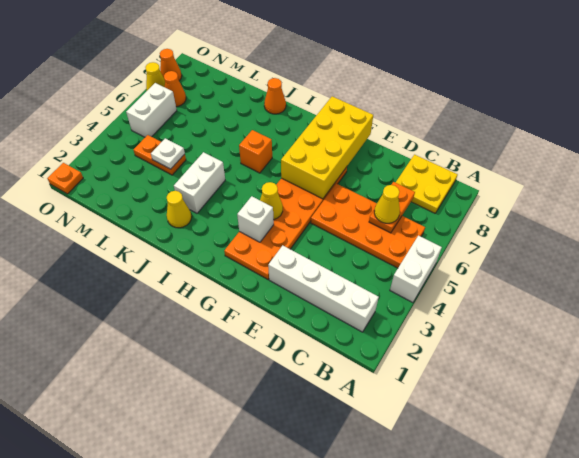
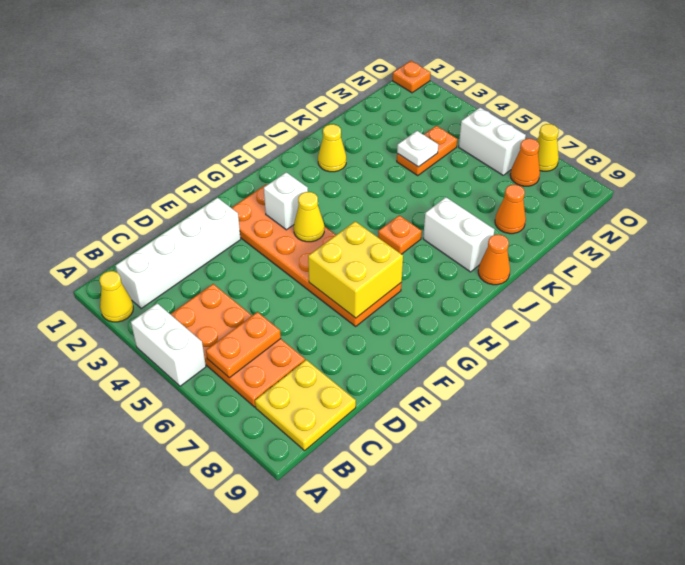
orange plate B5:E6 level 1 -> orange plate B4:C7 level 1
orange plate C6:C7 level 2 -> orange plate B6:C6 level 2
yellow cone C6 level 3 -> yellow cone A2 level 1
yellow brick F6:G9 level 2 -> yellow brick F6:G7 level 2
orange brick I6 level 1 -> orange plate I6 level 1
white brick J3:J4 level 1 -> white brick J7:J8 level 1
orange cone O8 level 1 -> orange cone L8 level 1

